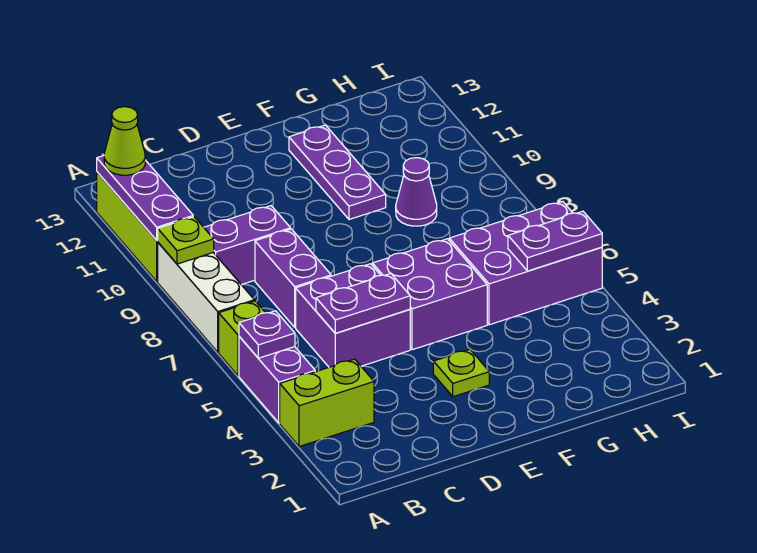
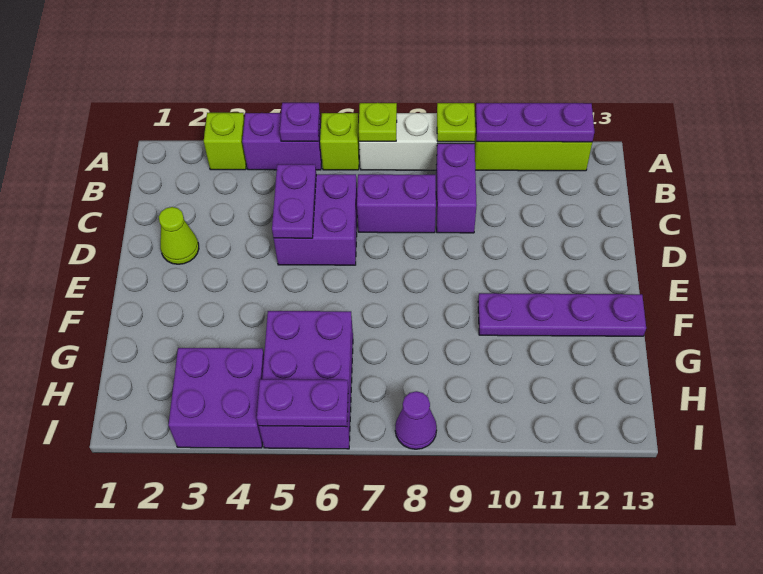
lime brick A3:B3 level 1 -> lime brick A3 level 1
lime cone A12 level 3 -> lime cone D2 level 1
lime plate E3 level 1 -> lime plate A7 level 2
purple brick E5:F6 level 1 -> purple brick H3:I4 level 1
purple plate F10:F12 level 1 -> purple plate F10:F13 level 1
purple cone G9 level 1 -> purple cone I8 level 1
purple plate H5:I5 level 2 -> purple plate I5:I6 level 2

